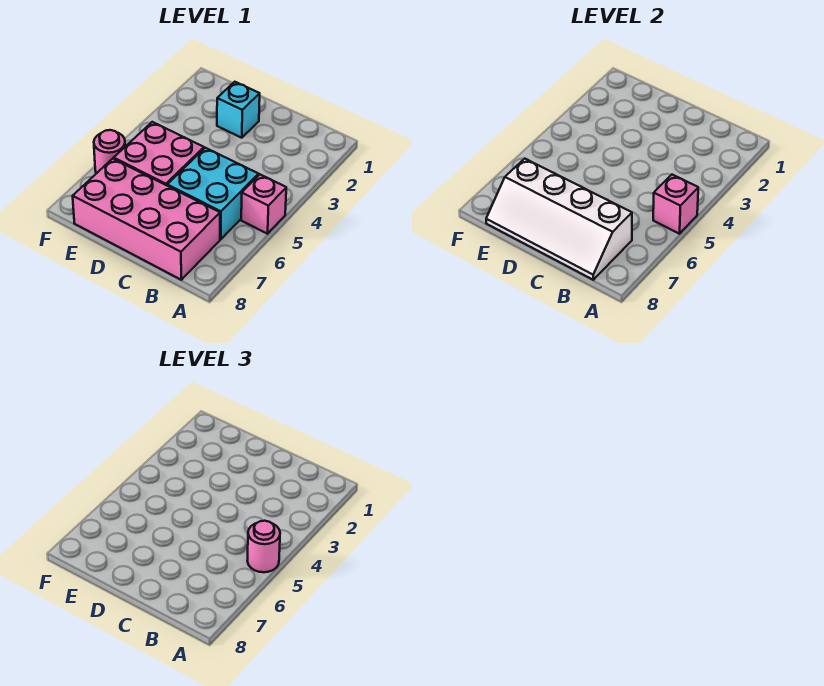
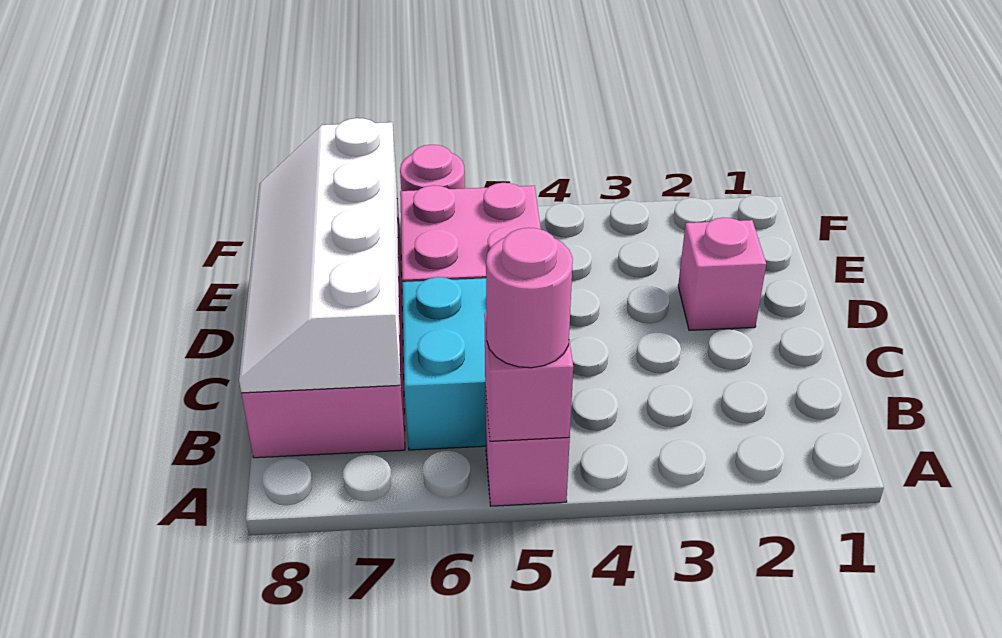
cyan brick D2 level 1 -> pink brick D2 level 1

